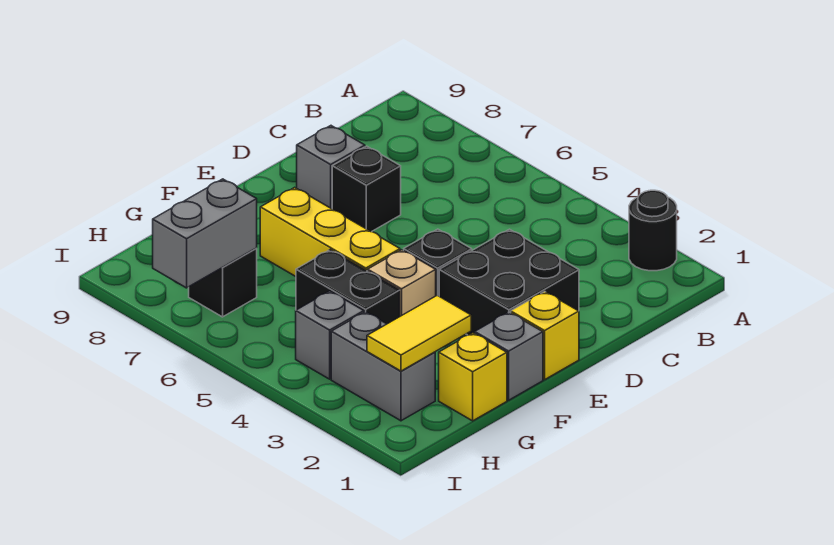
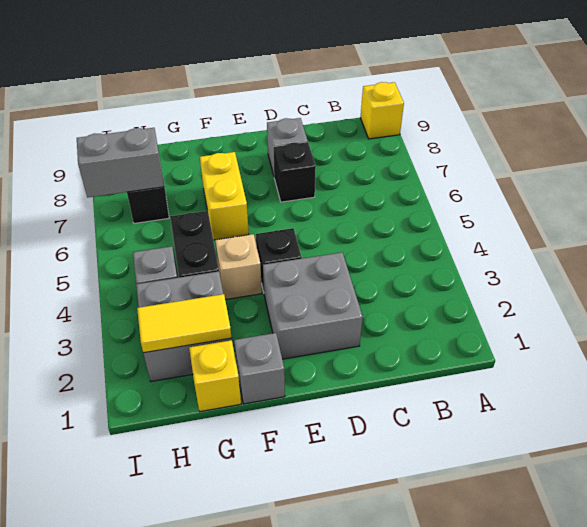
black round brick A2 level 1 -> none
black brick D2:E3 level 1 -> grey brick D2:E3 level 1
yellow brick E1 level 1 -> yellow brick A9 level 1
yellow brick F5:F7 level 1 -> yellow brick F6:F7 level 1
grey brick H2:H3 level 1 -> grey brick G2:H3 level 1

